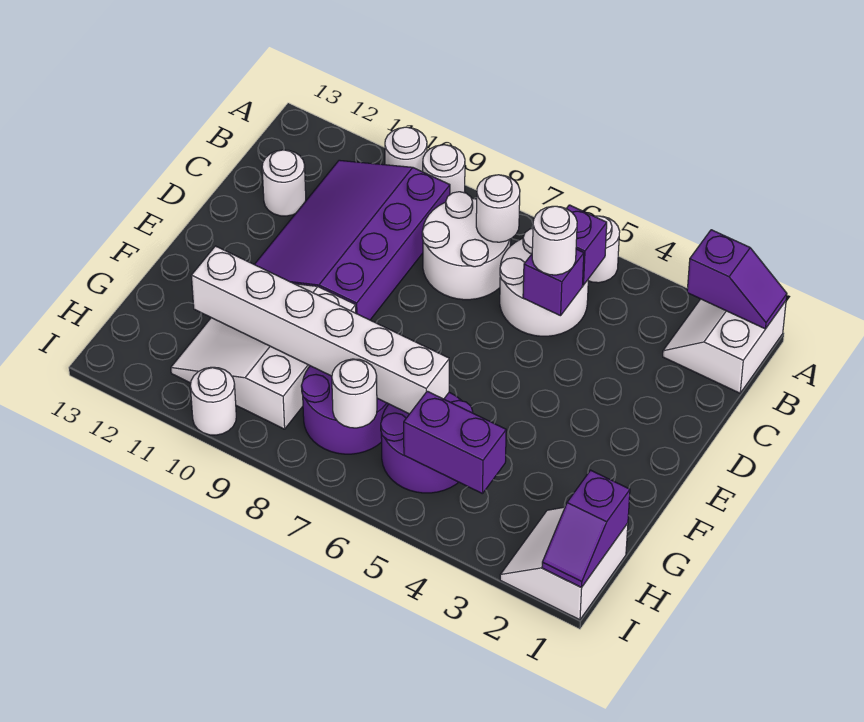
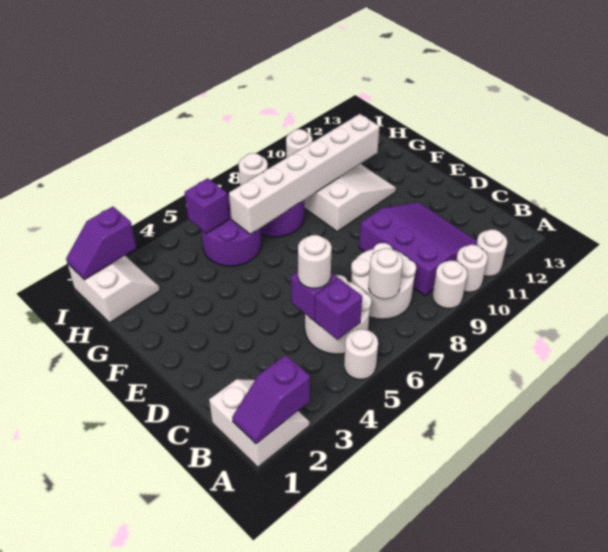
purple slope B9:E11 level 1 top 9 -> purple slope B9:D11 level 1 top 9
white round brick C12 level 1 -> white round brick A11 level 1
purple slope H1:I1 level 2 top H -> purple slope I1:I2 level 2 top 2
purple brick H4:H5 level 2 -> purple brick H5 level 2

